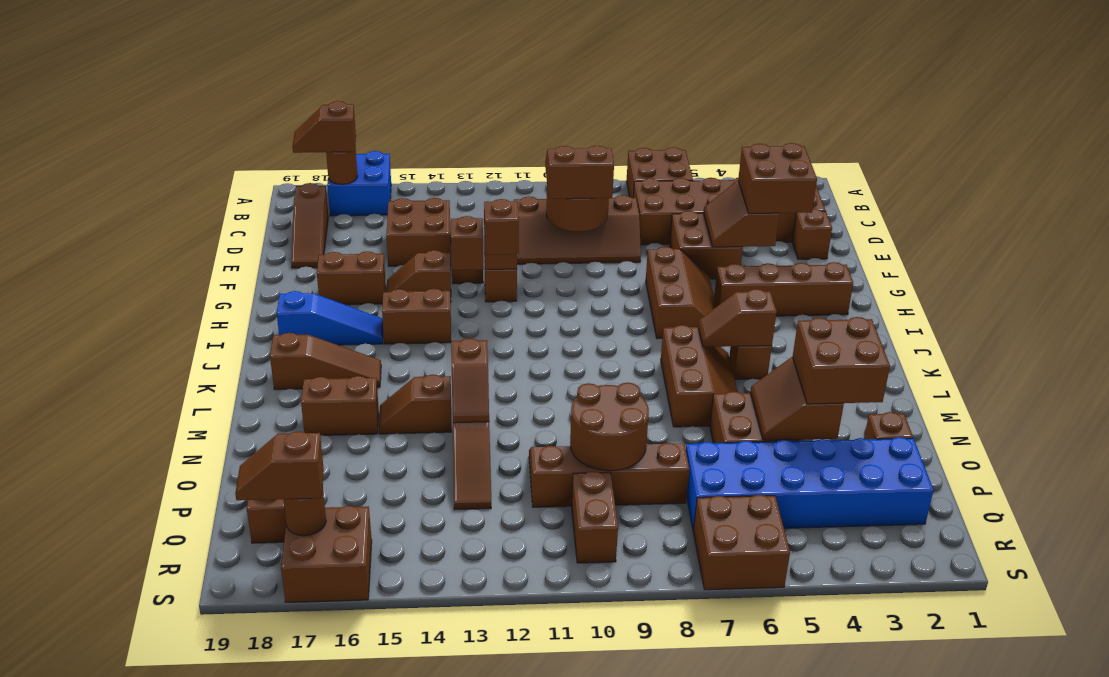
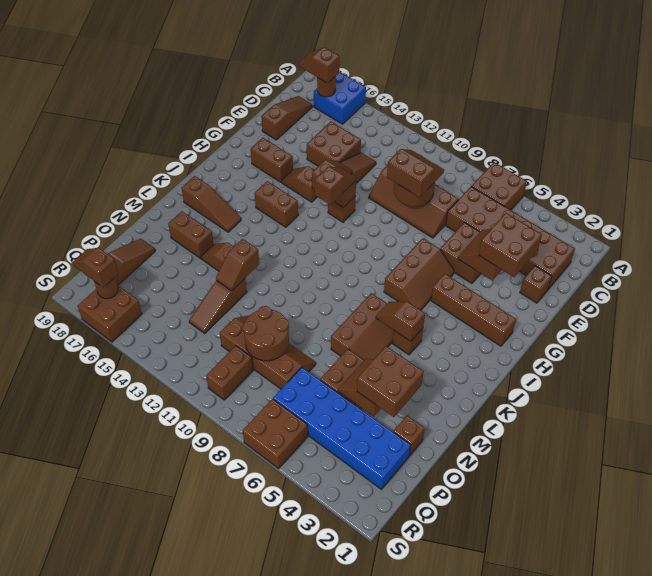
brown slope C18:E18 level 1 top C -> brown slope C18:E18 level 1 top E
blue slope I16:I18 level 1 top 18 -> none

